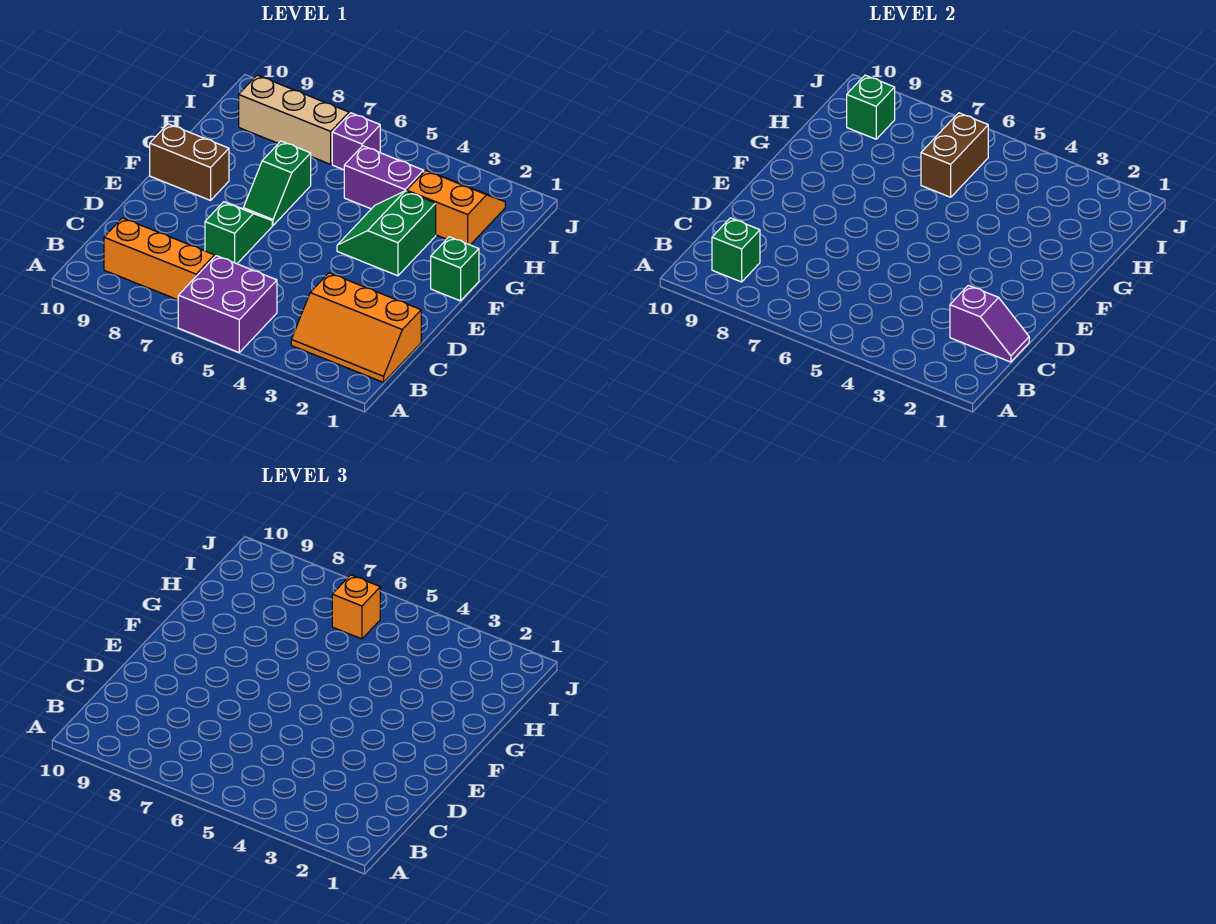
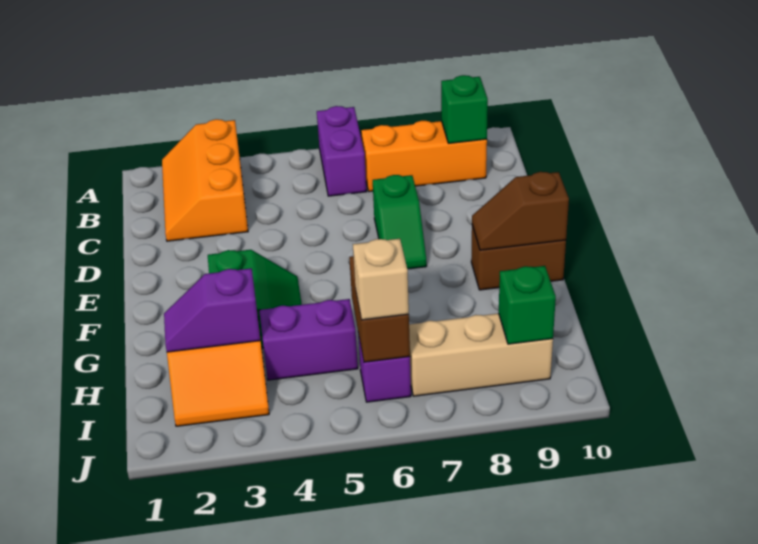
purple brick A5:B6 level 1 -> purple brick A6:B6 level 1
orange slope B1:C3 level 1 top C -> orange slope A2:C3 level 1 top 3
purple slope C1:C2 level 2 top 2 -> purple slope H2:H3 level 2 top 3
green brick F1 level 1 -> none
green slope F7:G7 level 1 top G -> none
none -> brown slope F9:F10 level 2 top 10
orange brick I6 level 3 -> tan brick I6 level 3

